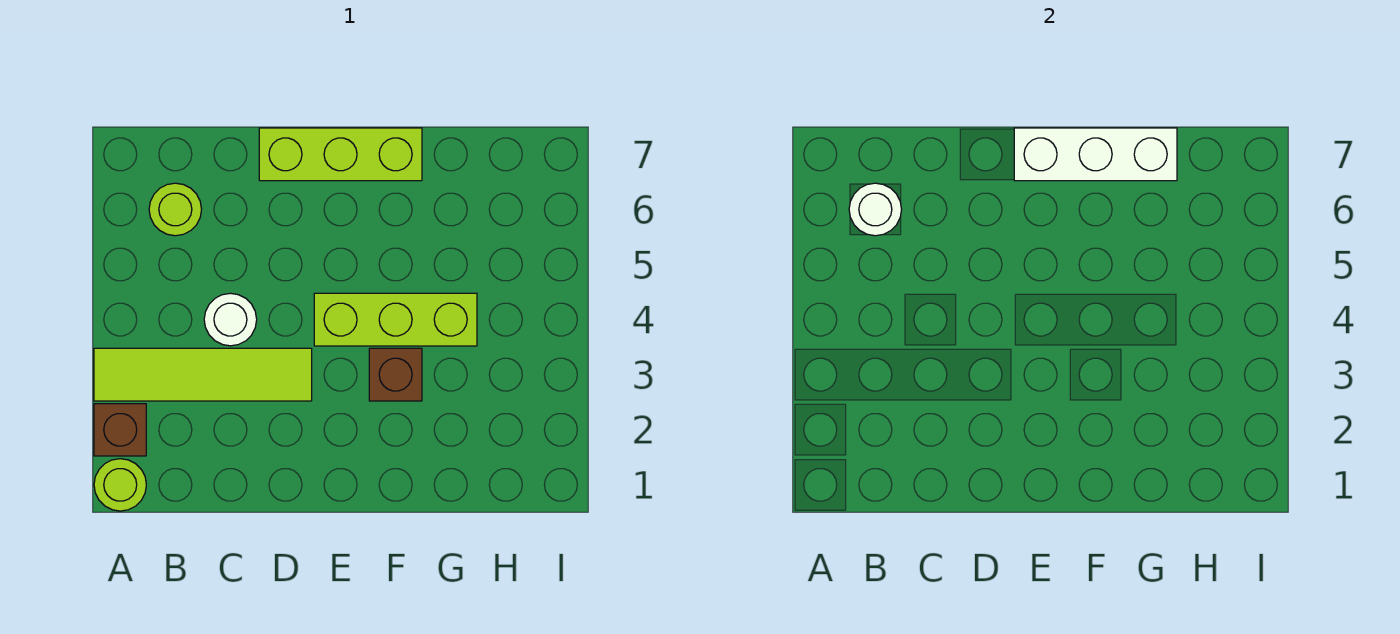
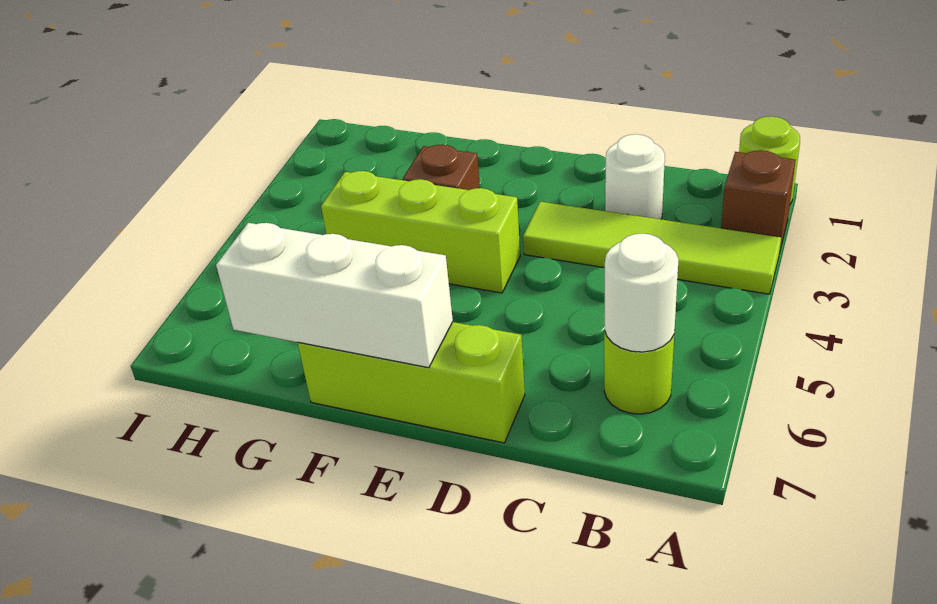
white round brick C4 level 1 -> white round brick C2 level 1

